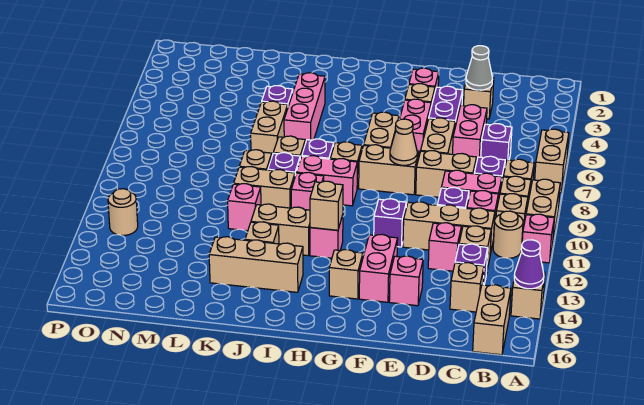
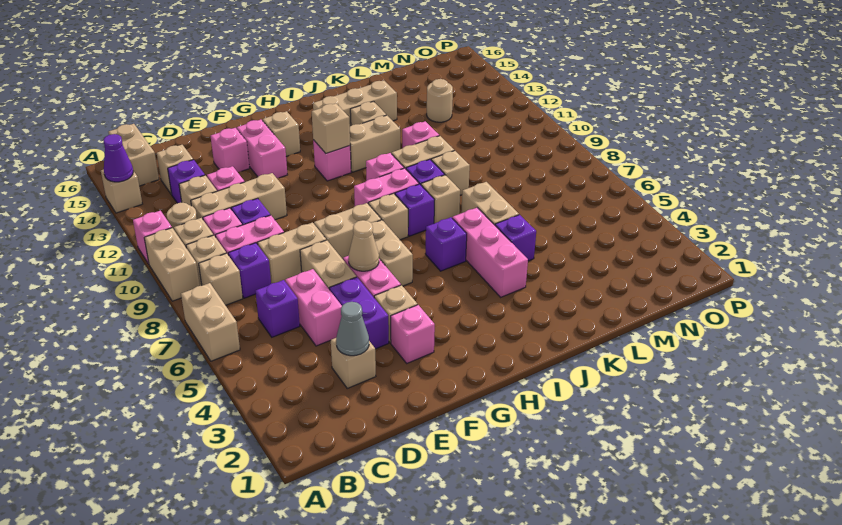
tan cone F8 level 2 -> tan cone F6 level 2
purple brick F11 level 1 -> purple brick I6 level 1
tan round brick O12 level 1 -> tan round brick M13 level 1

